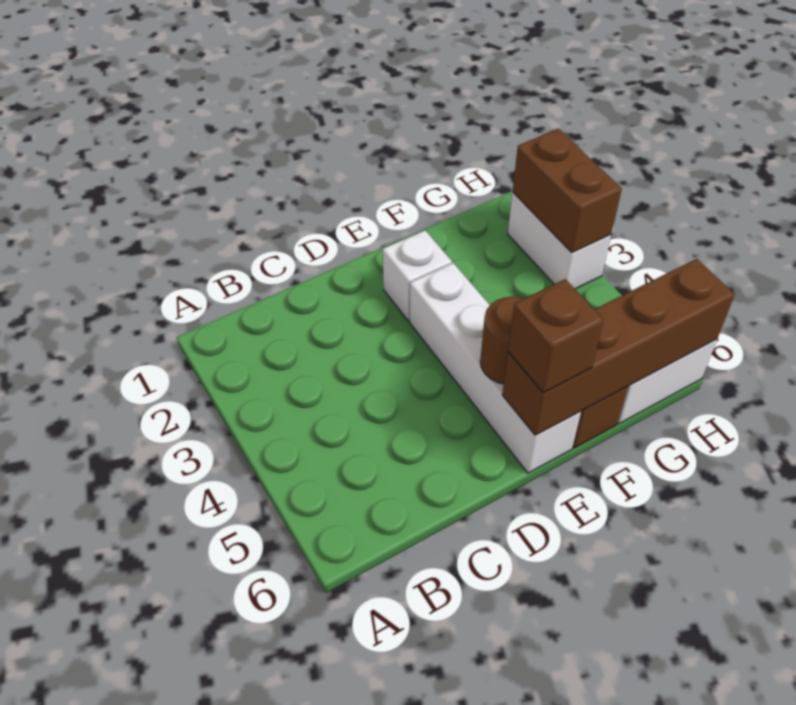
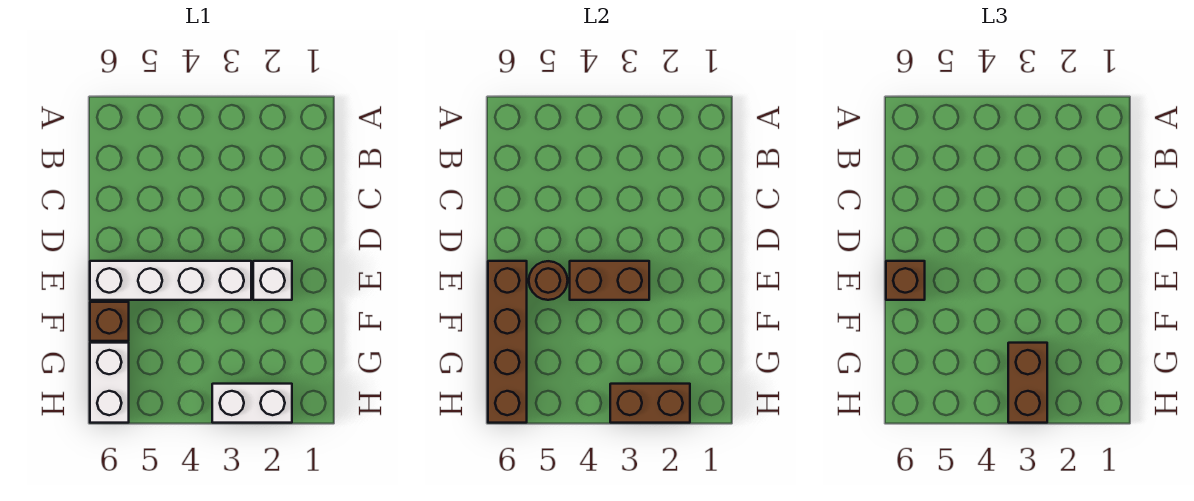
none -> brown brick E3:E4 level 2
none -> brown brick G3:H3 level 3

